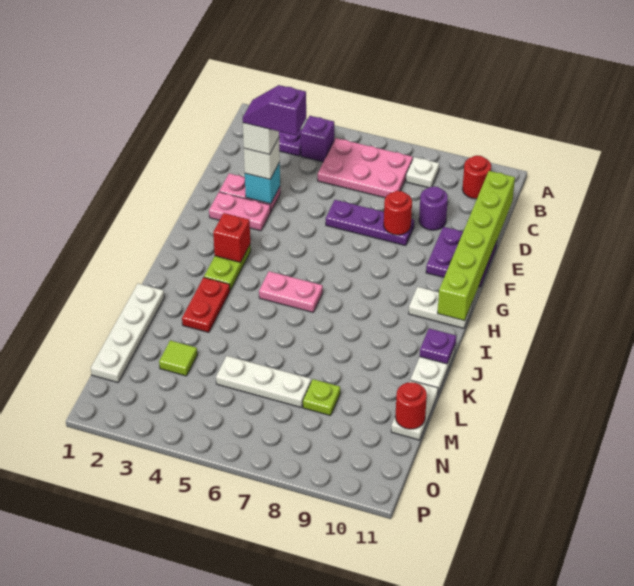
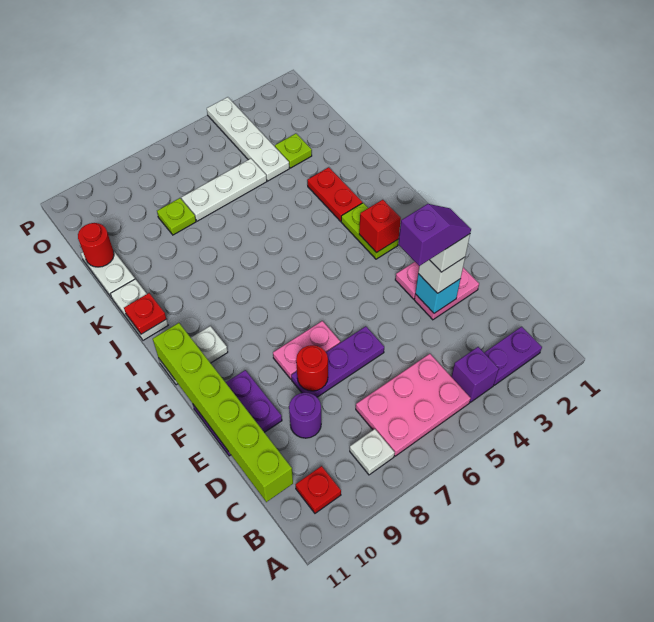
red round brick B10 level 1 -> red plate B10 level 1
pink plate I5:I6 level 1 -> pink plate F7:F8 level 1
purple plate J11 level 2 -> red plate J11 level 2
white plate K1:N1 level 1 -> white plate M4:P4 level 1
lime tile M3 level 1 -> lime plate M3 level 1

